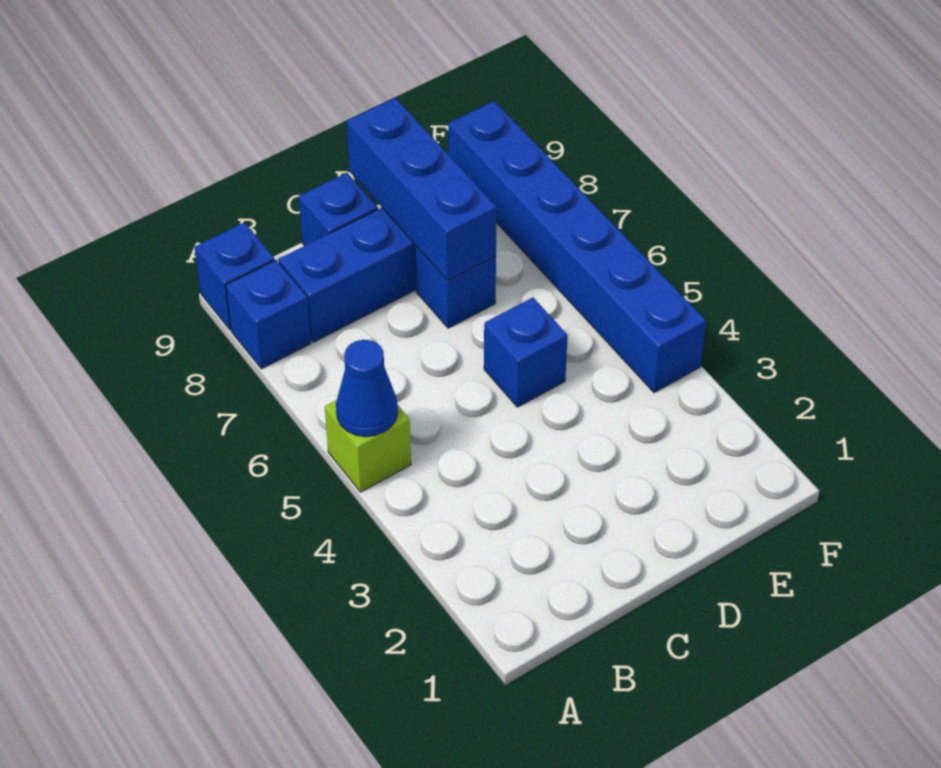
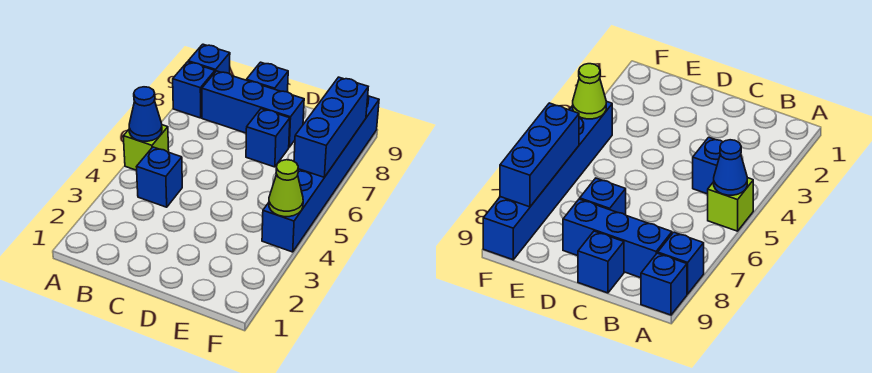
blue brick D5 level 1 -> blue brick B4 level 1
blue brick D7:D9 level 2 -> blue brick F6:F8 level 2
none -> lime cone F4 level 2

